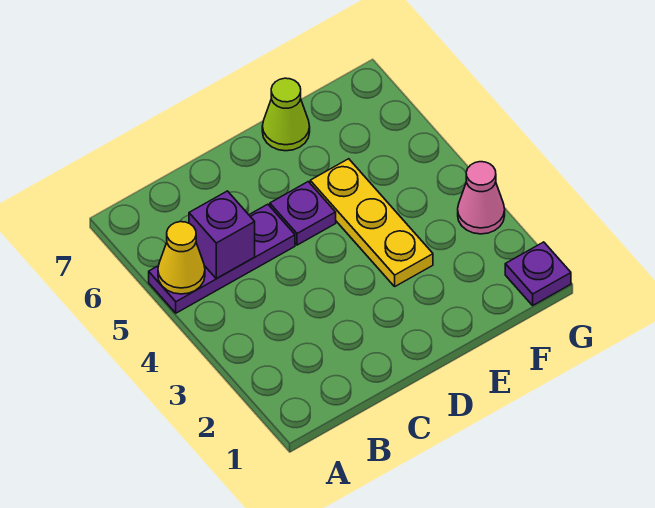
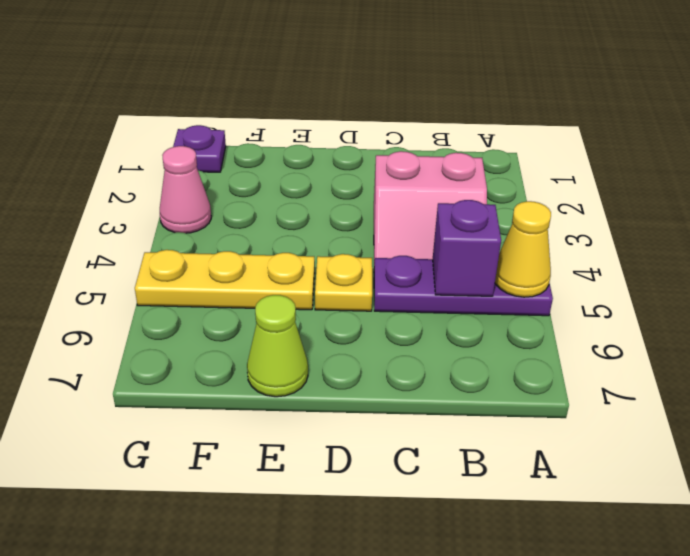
none -> pink slope B3:C4 level 1 top 3
purple plate D5 level 1 -> yellow plate D5 level 1
yellow plate E3:E5 level 1 -> yellow plate E5:G5 level 1

